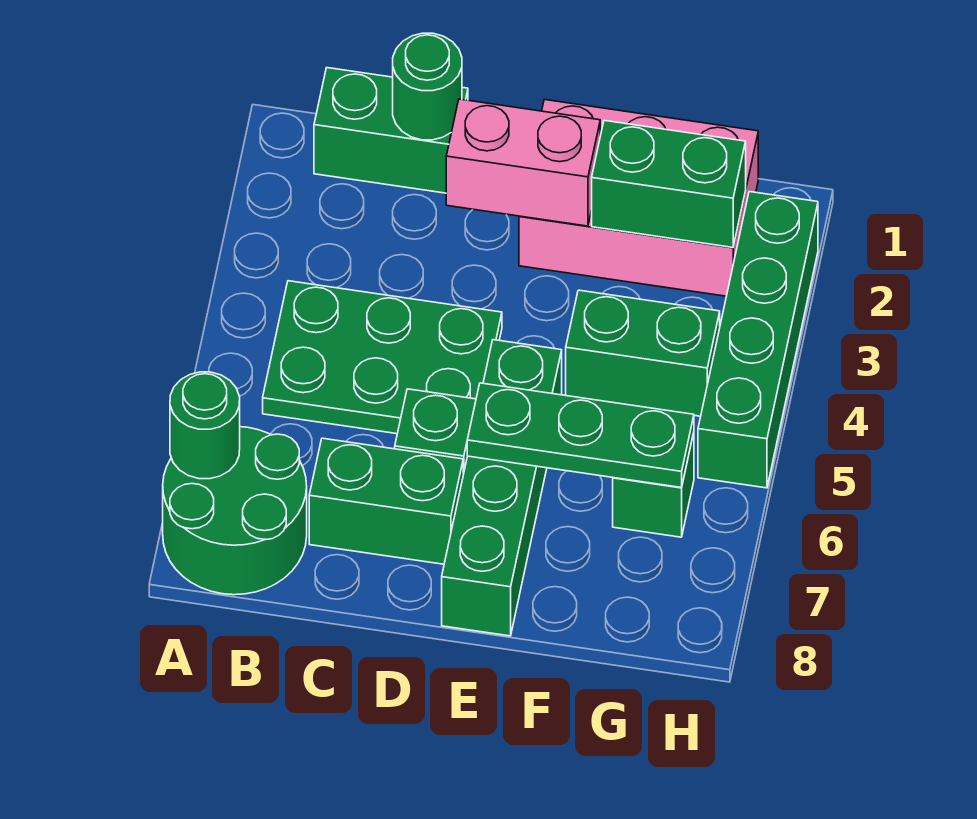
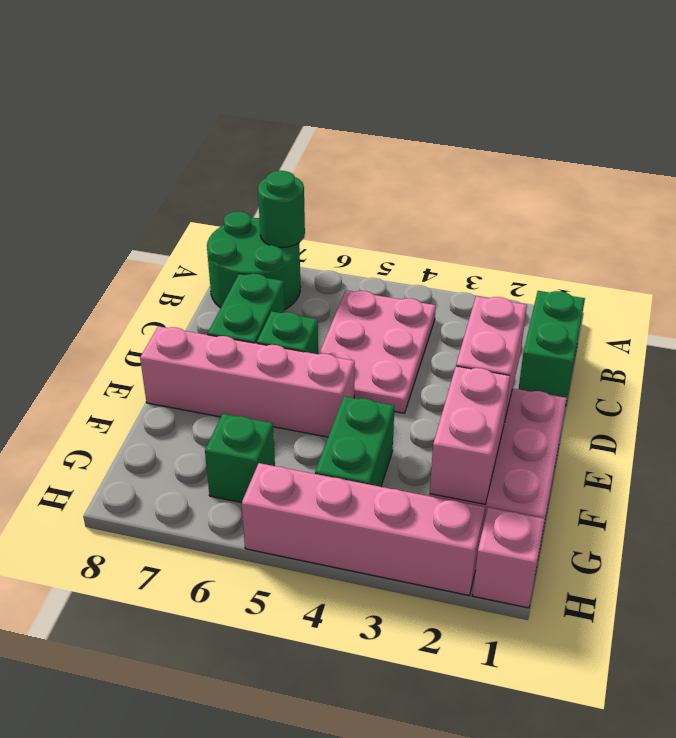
green plate B4:D5 level 1 -> pink plate B4:D5 level 1
green round brick C1 level 2 -> none
green brick E5:E8 level 1 -> pink brick E5:E8 level 1
green plate E6:G6 level 2 -> none
green brick F2:G2 level 2 -> pink brick F2:G2 level 2
none -> pink brick H1 level 1
green brick H2:H5 level 1 -> pink brick H2:H5 level 1

